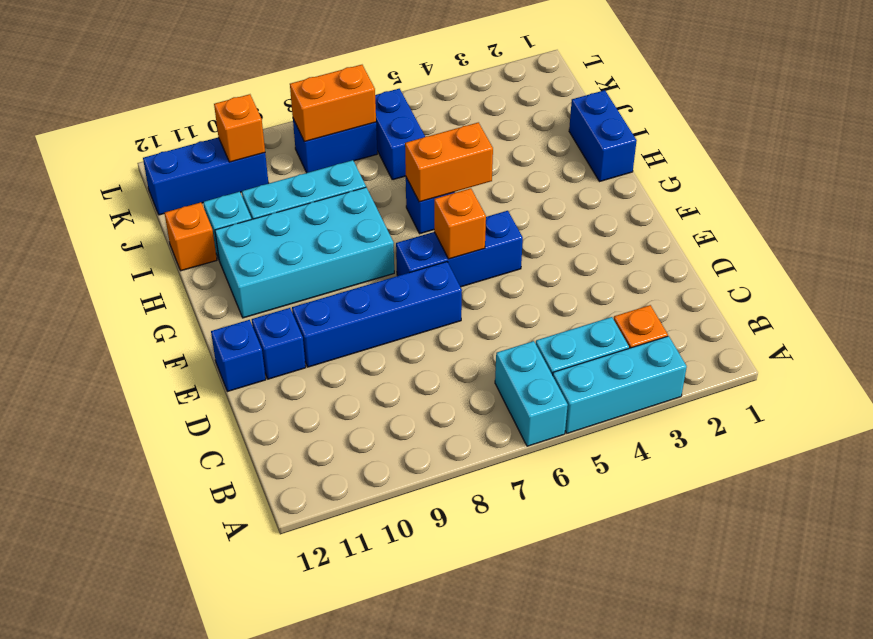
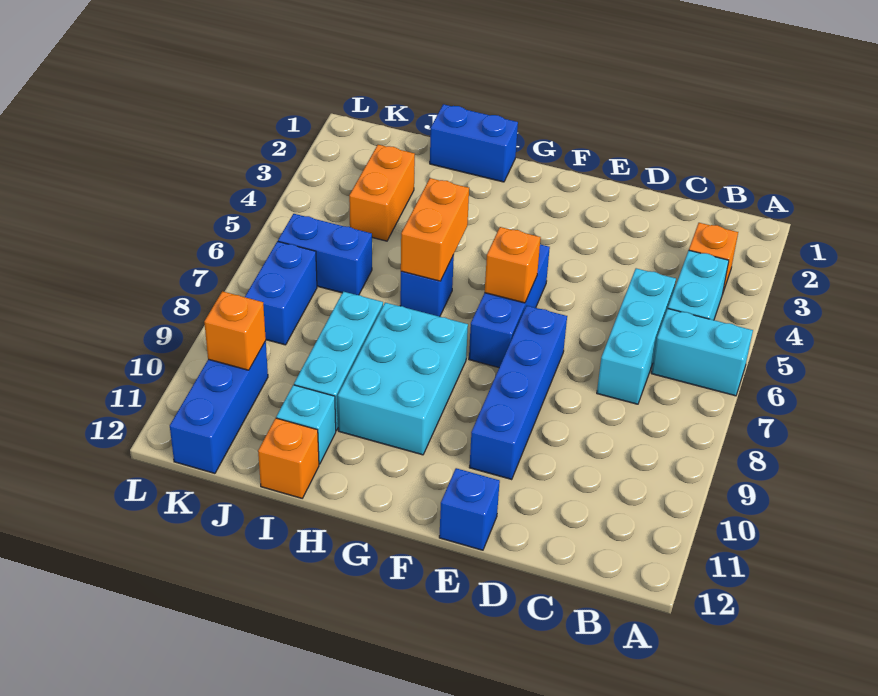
cyan brick A3:A5 level 1 -> cyan brick C5:C7 level 1
blue brick E11 level 1 -> none
cyan brick G8:H11 level 1 -> cyan brick G8:H10 level 1
orange brick K7:K8 level 2 -> orange brick J3:J4 level 1

